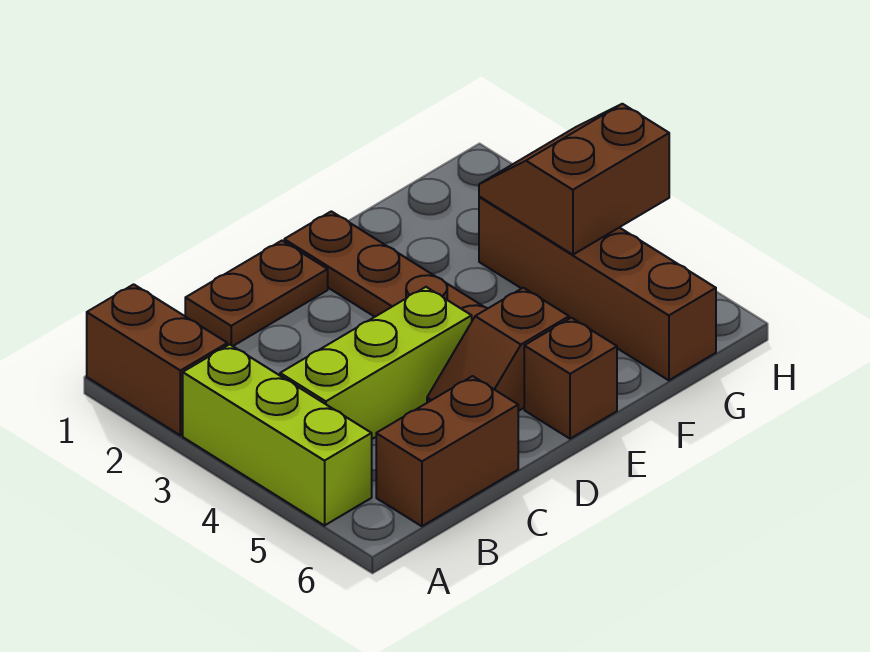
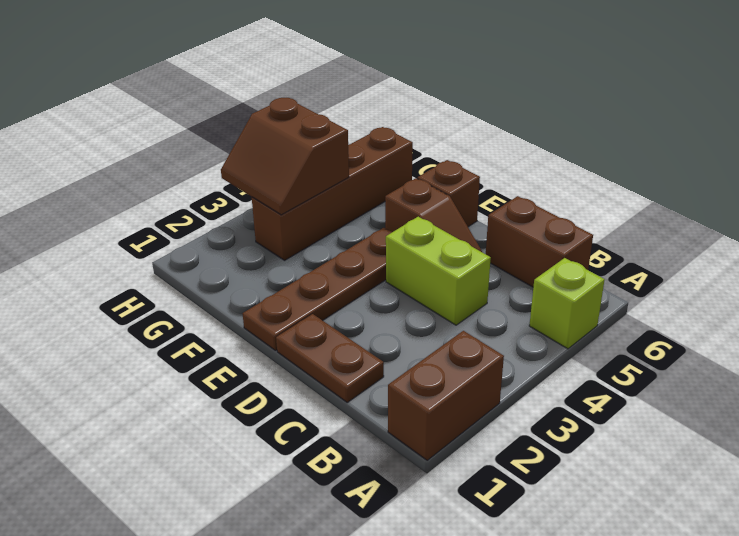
lime brick A3:A5 level 1 -> lime brick A5 level 1
lime brick B4:D4 level 1 -> lime brick C4:D4 level 1

